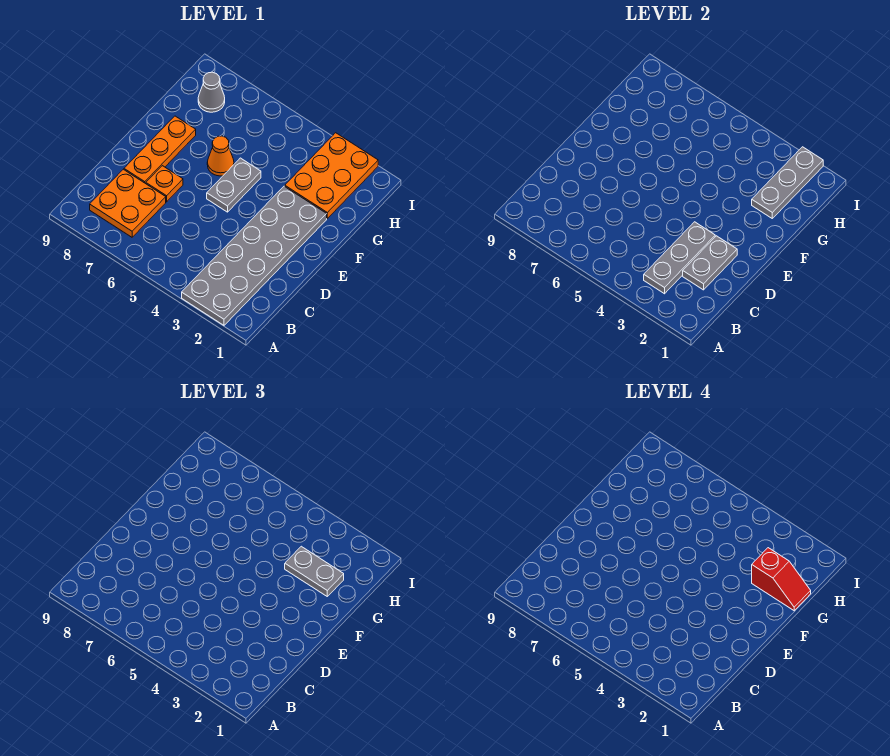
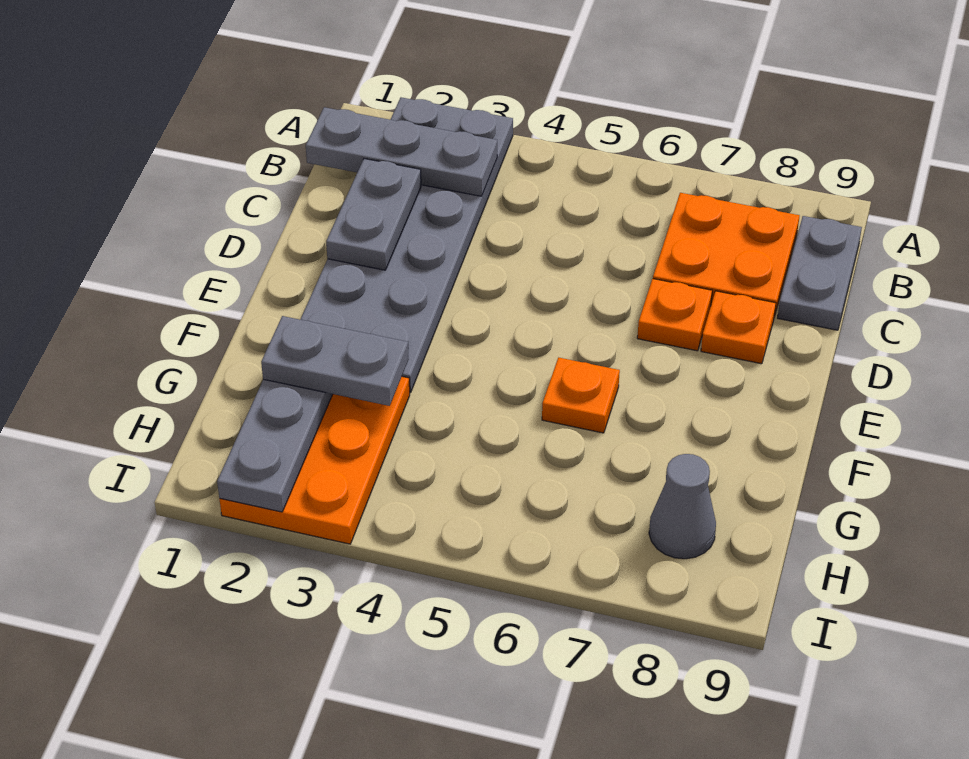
grey plate B3:D3 level 2 -> grey plate B1:B3 level 2
orange plate D8:F8 level 1 -> orange plate D8 level 1
grey plate E5:F5 level 1 -> grey plate B9:C9 level 1
orange cone F6 level 1 -> orange plate F6 level 1
red slope G1:G2 level 4 top 2 -> none

